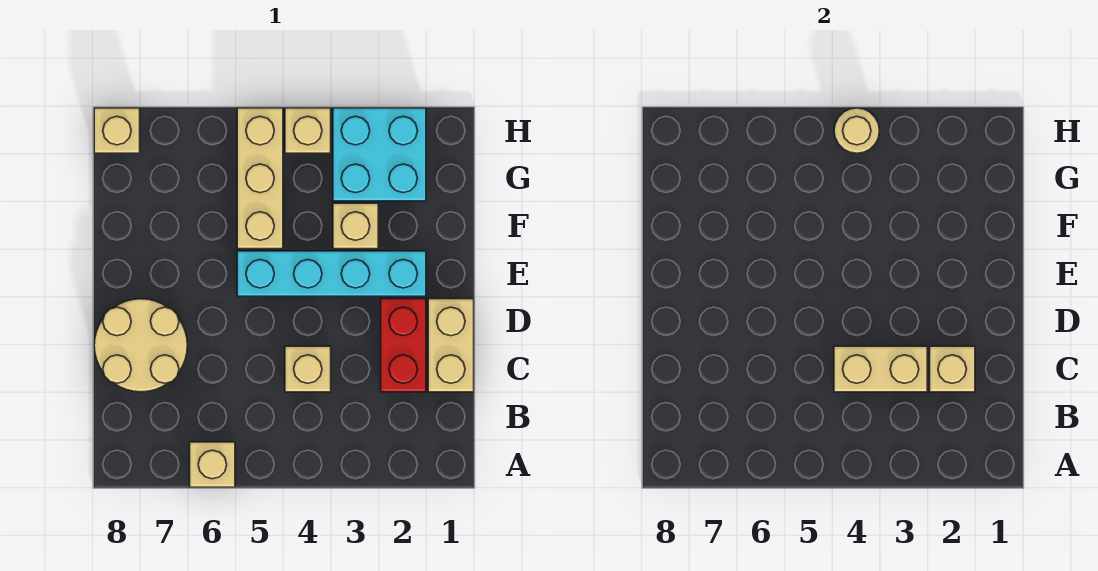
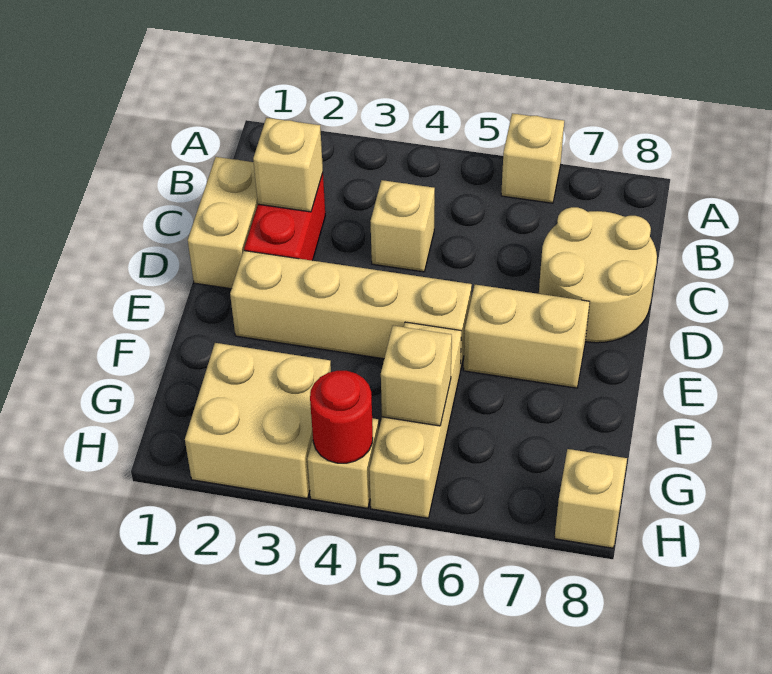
tan brick C3:C4 level 2 -> tan brick E6:E7 level 1
cyan brick E2:E5 level 1 -> tan brick E2:E5 level 1
tan brick F3 level 1 -> tan brick G5 level 2
cyan brick G2:H3 level 1 -> tan brick G2:H3 level 1
tan round brick H4 level 2 -> red round brick H4 level 2

